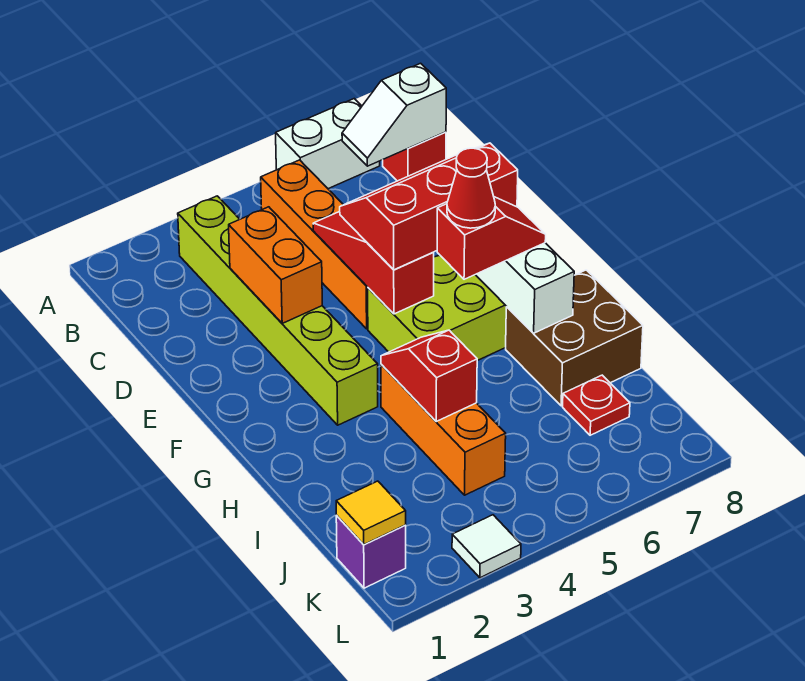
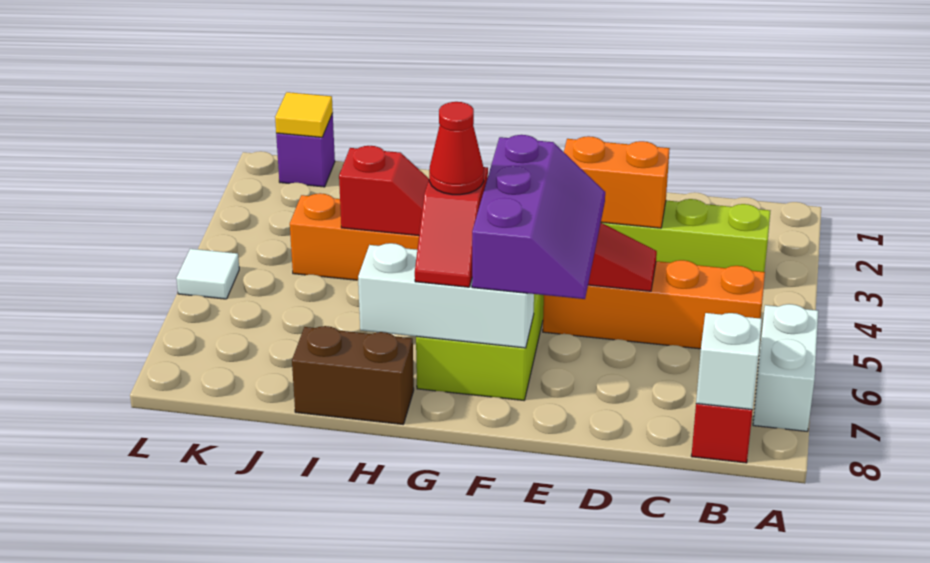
red slope E5:F7 level 3 top F -> purple slope E5:F7 level 3 top F
brown brick H7:I8 level 1 -> brown brick H8:I8 level 1
red plate J7 level 1 -> none
white tile L3 level 1 -> white tile L5 level 1

